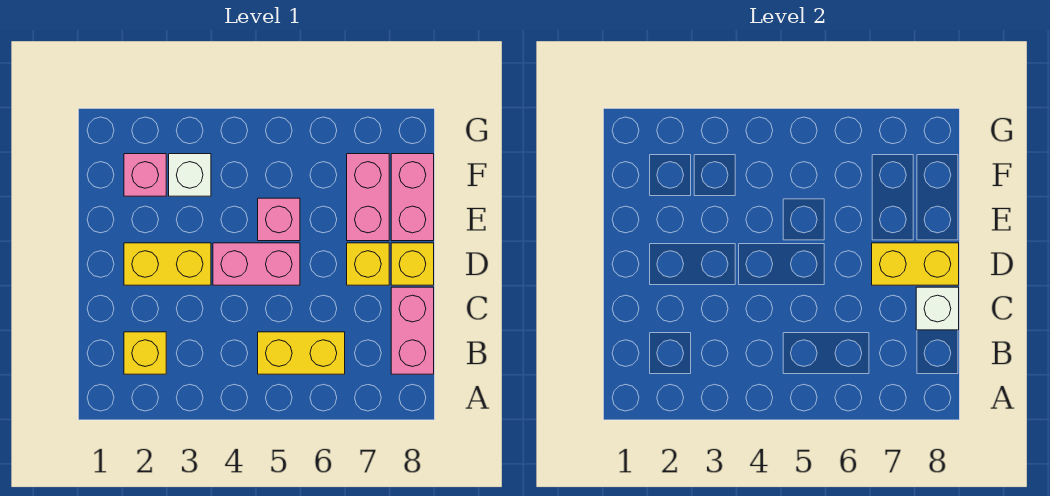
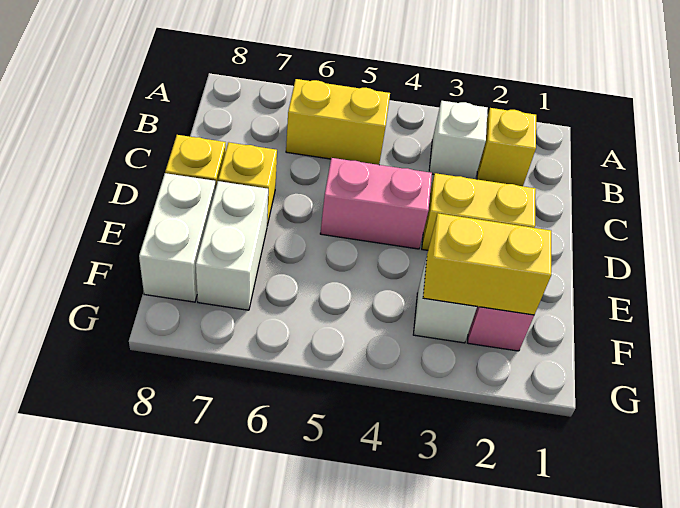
pink brick B8:C8 level 1 -> none
white brick C8 level 2 -> white brick B3 level 1
yellow brick D7:D8 level 2 -> yellow brick F2:F3 level 2
pink brick E5 level 1 -> none
pink brick E7:F7 level 1 -> white brick E7:F7 level 1
pink brick E8:F8 level 1 -> white brick E8:F8 level 1

